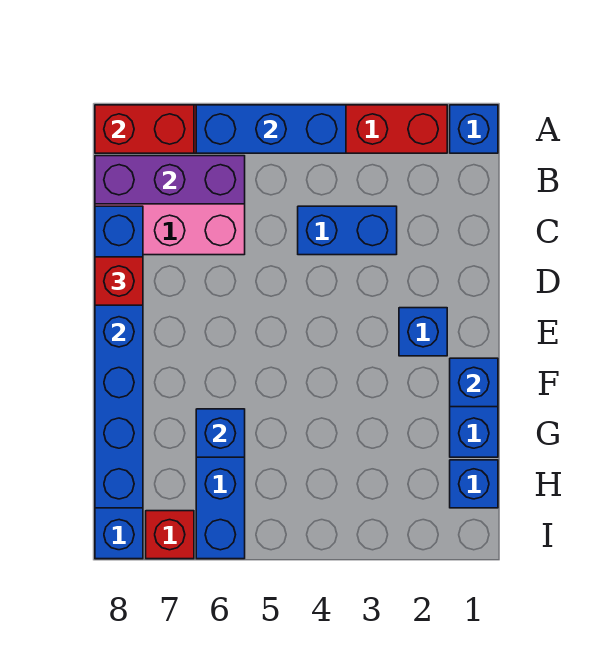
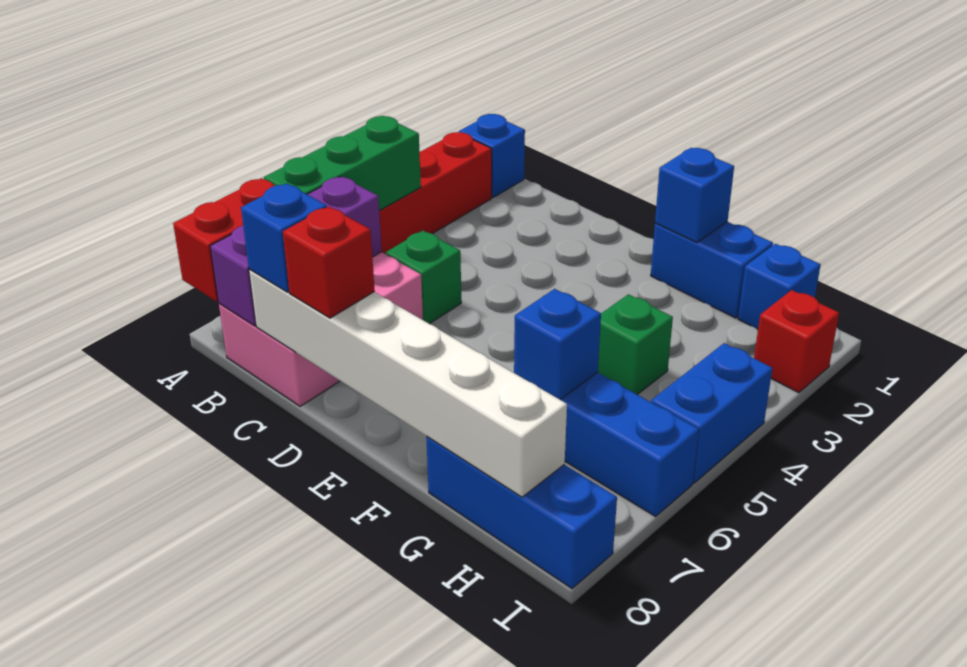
blue brick A4:A6 level 2 -> green brick A4:A6 level 2
blue brick C3:C4 level 1 -> blue brick I4:I5 level 1
none -> green brick C5 level 1
blue brick C8:H8 level 2 -> white brick C8:H8 level 2
blue brick E2 level 1 -> blue brick C8 level 3
none -> green brick G4 level 1
red brick I7 level 1 -> red brick I2 level 1

